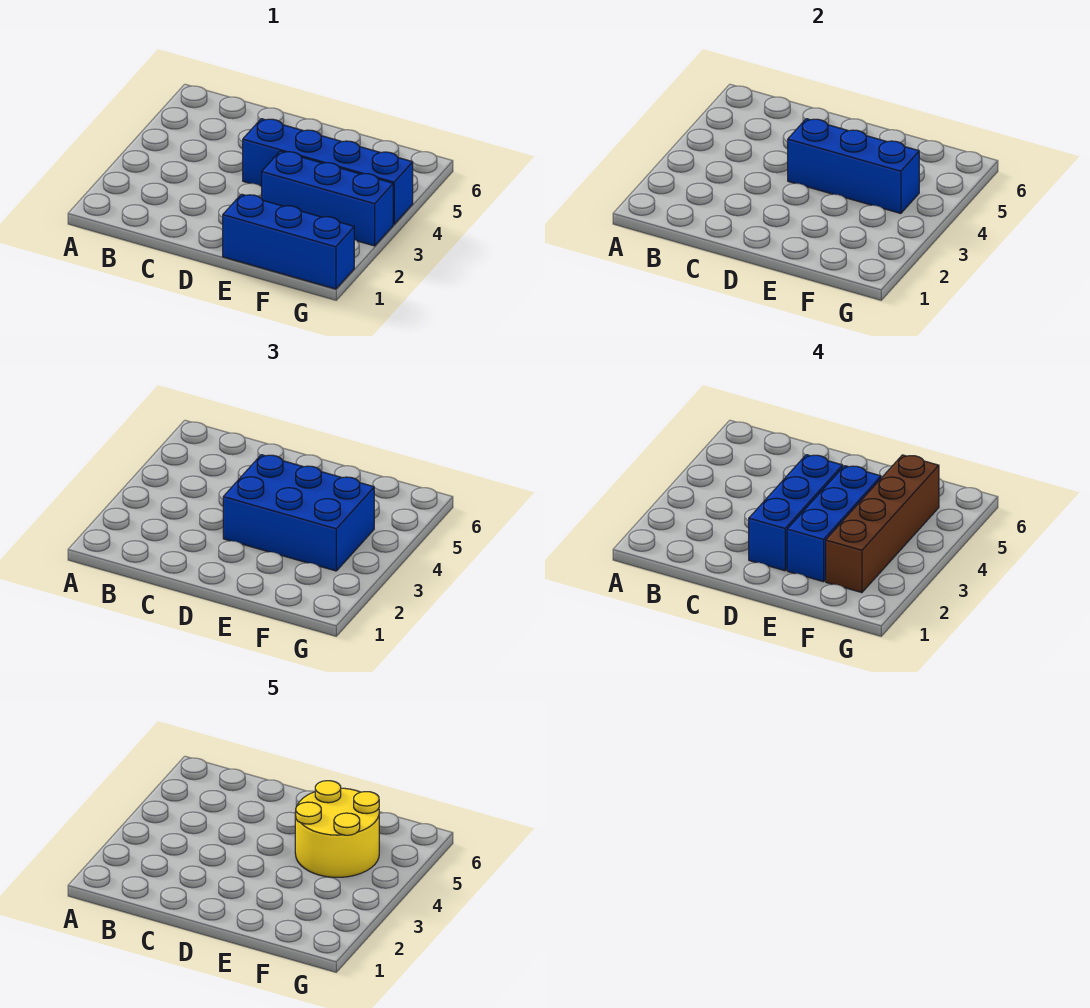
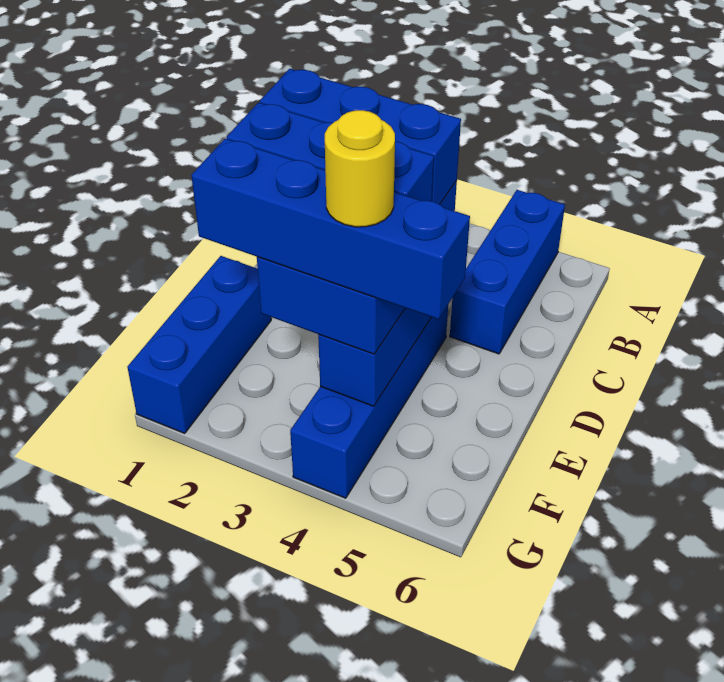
blue brick E3:G3 level 1 -> blue brick A5:C5 level 1
yellow round brick E4:F5 level 5 -> yellow round brick F4 level 5
brown brick F2:F5 level 4 -> blue brick F2:F5 level 4

